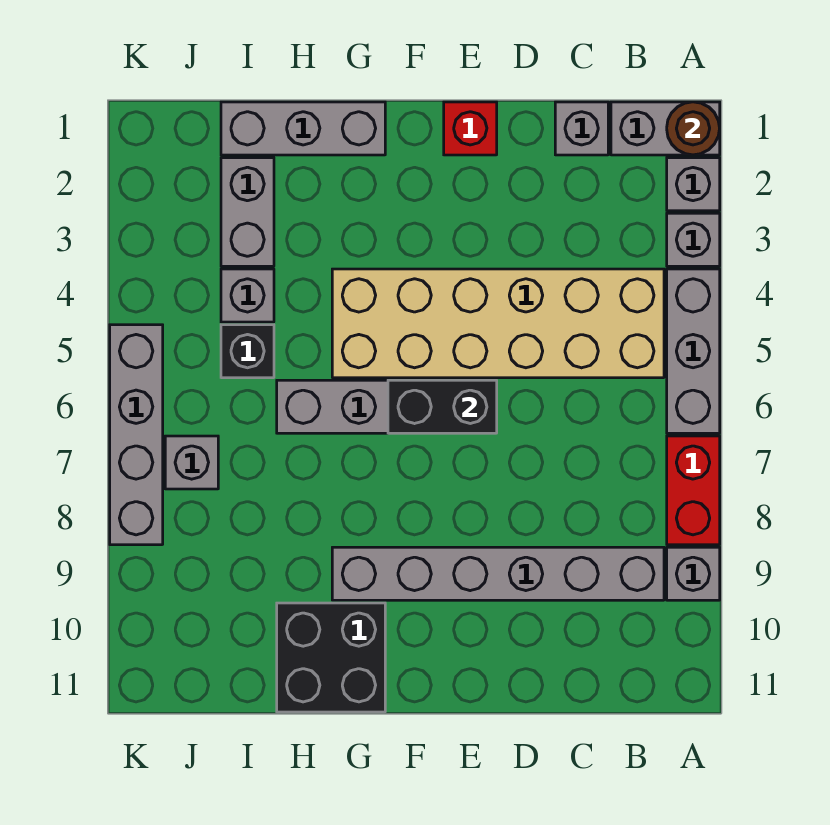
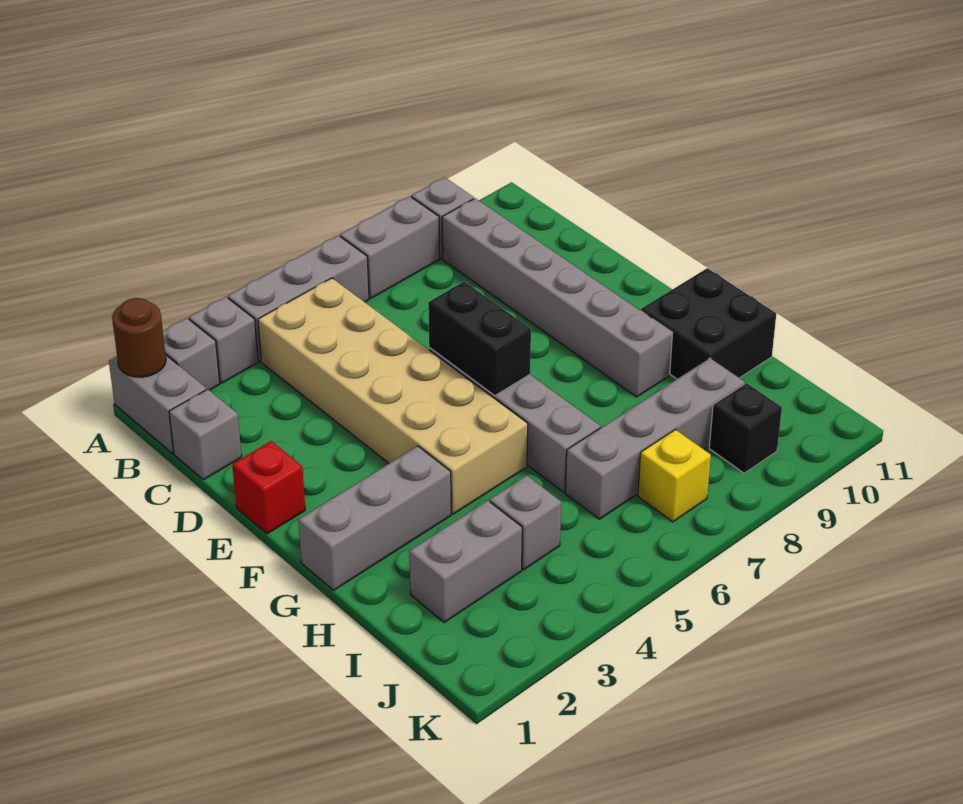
red brick A7:A8 level 1 -> grey brick A7:A8 level 1
grey brick G1:I1 level 1 -> grey brick G1:G3 level 1
black brick I5 level 1 -> black brick J9 level 1
grey brick J7 level 1 -> yellow brick J7 level 1
grey brick K5:K8 level 1 -> grey brick I6:I9 level 1

